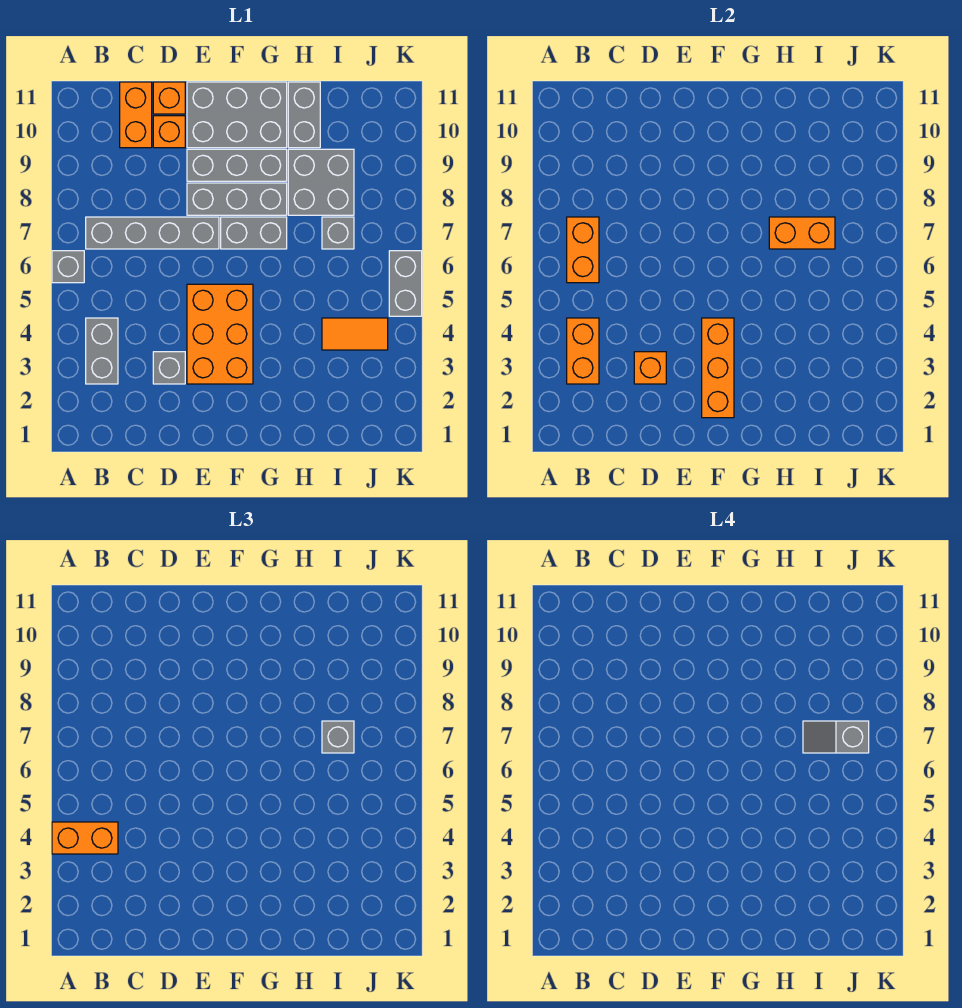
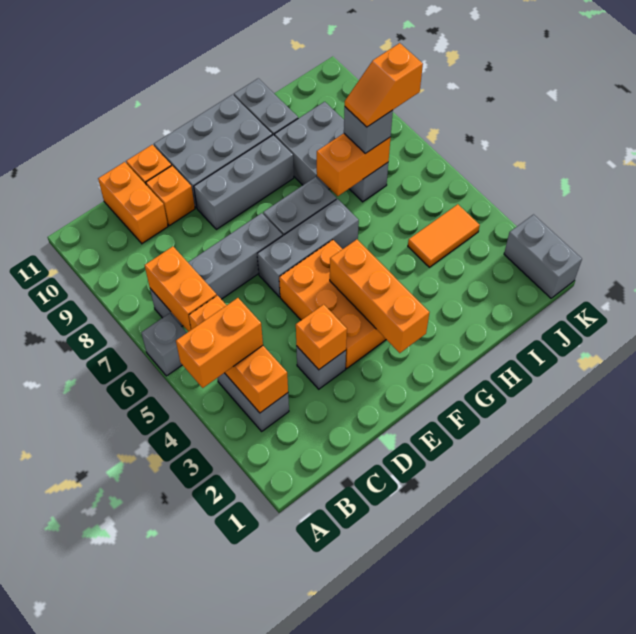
orange brick B3:B4 level 2 -> orange brick B3:B5 level 2
grey brick E8:G8 level 1 -> grey brick E6:G6 level 1
grey slope I7:J7 level 4 top J -> orange slope I7:J7 level 4 top J
grey brick K5:K6 level 1 -> grey brick K1:K2 level 1

